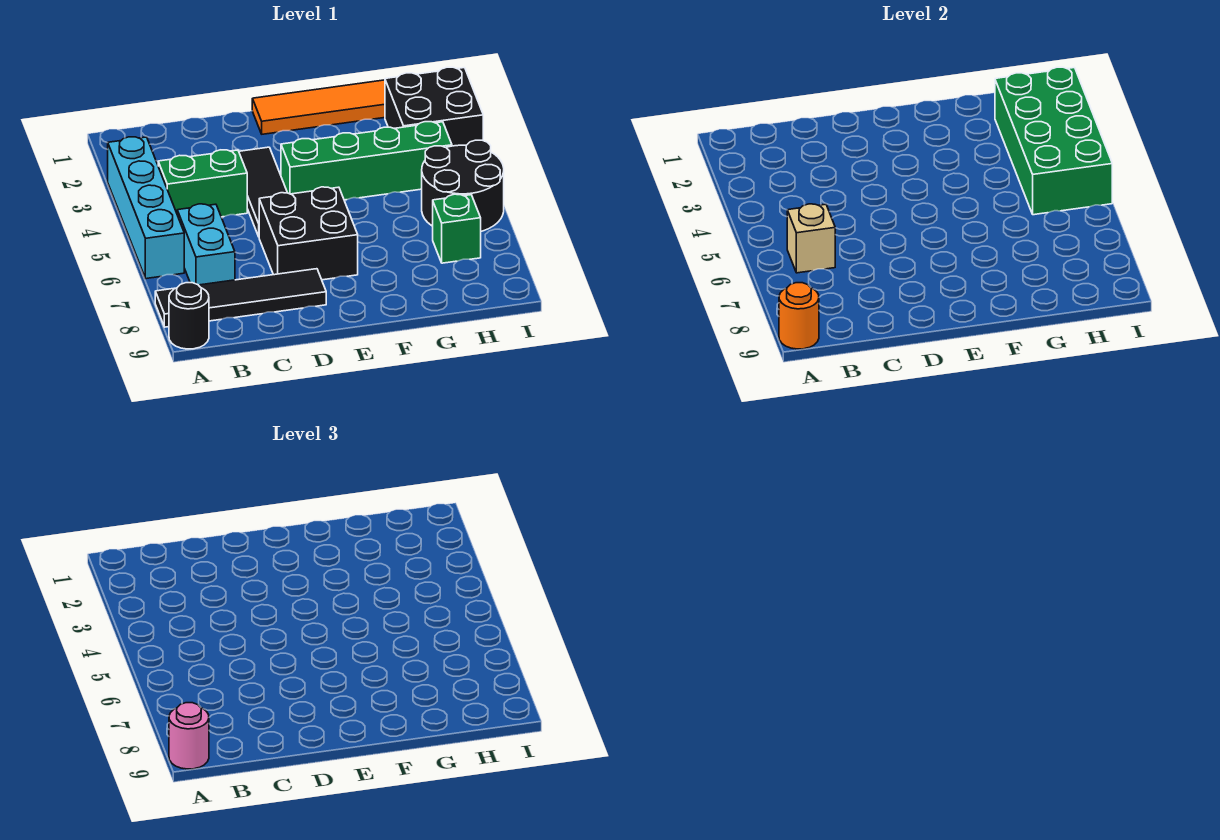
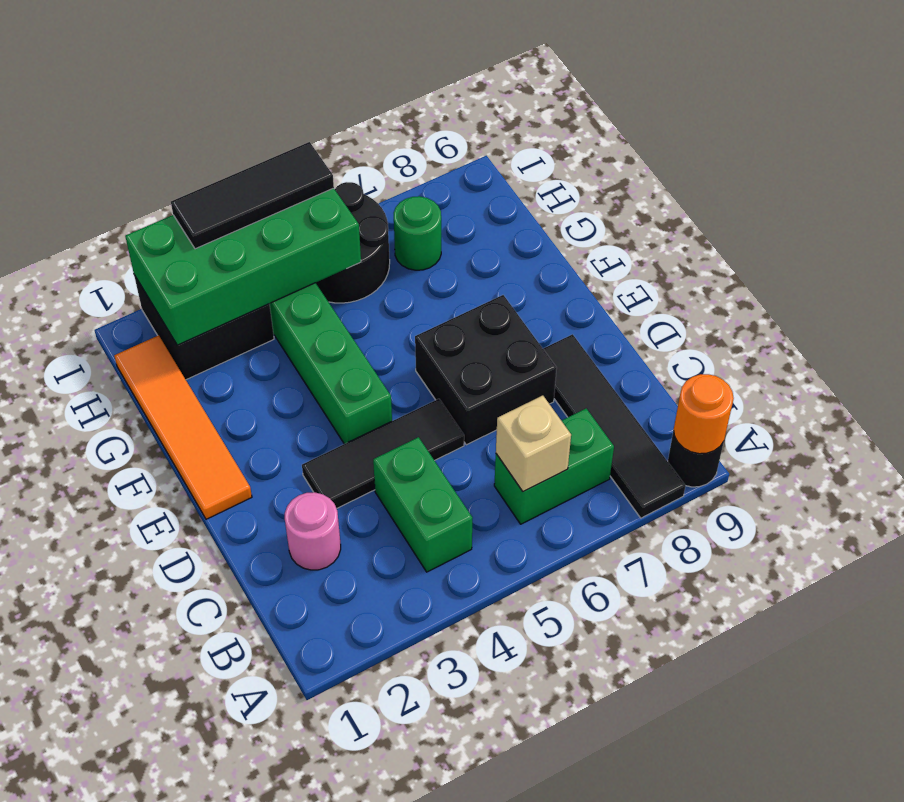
cyan brick A3:A6 level 1 -> none
pink round brick A9 level 3 -> pink round brick C2 level 1
cyan brick B6:B7 level 1 -> green brick B6:B7 level 1
green brick H7 level 1 -> green round brick H7 level 1
none -> black tile I3:I5 level 3

